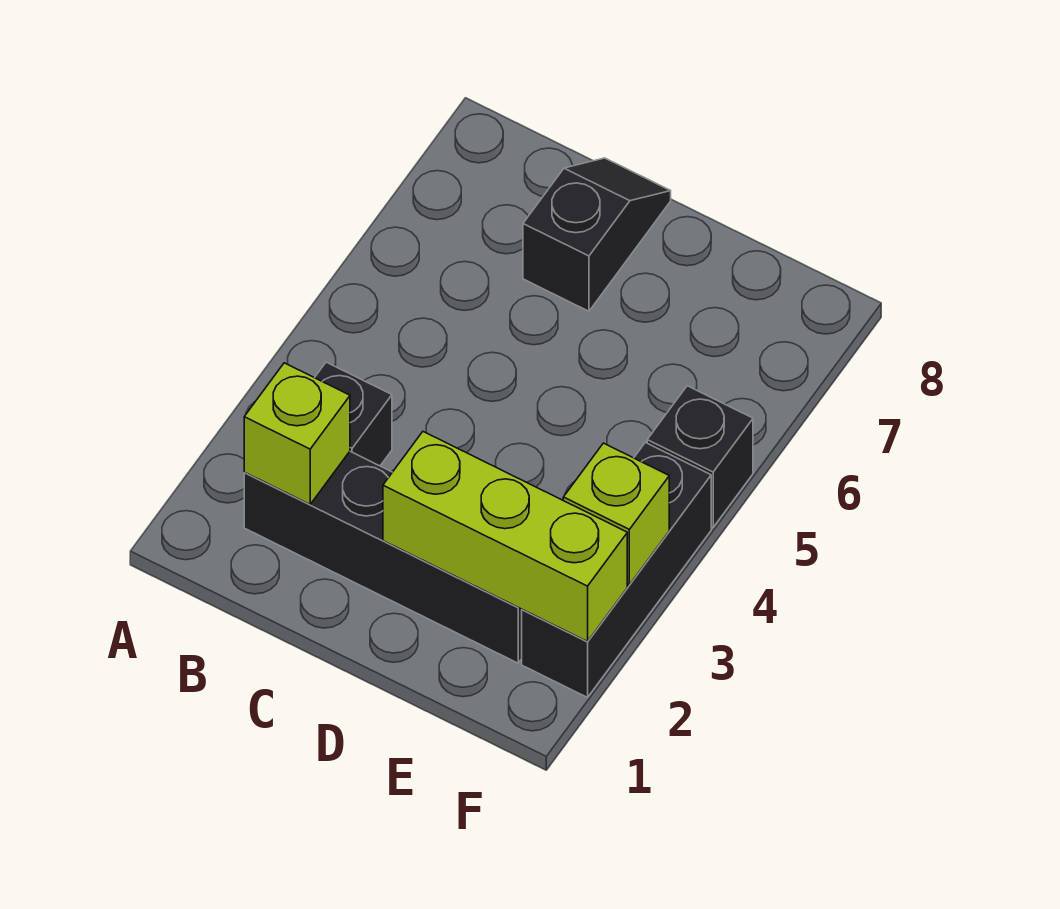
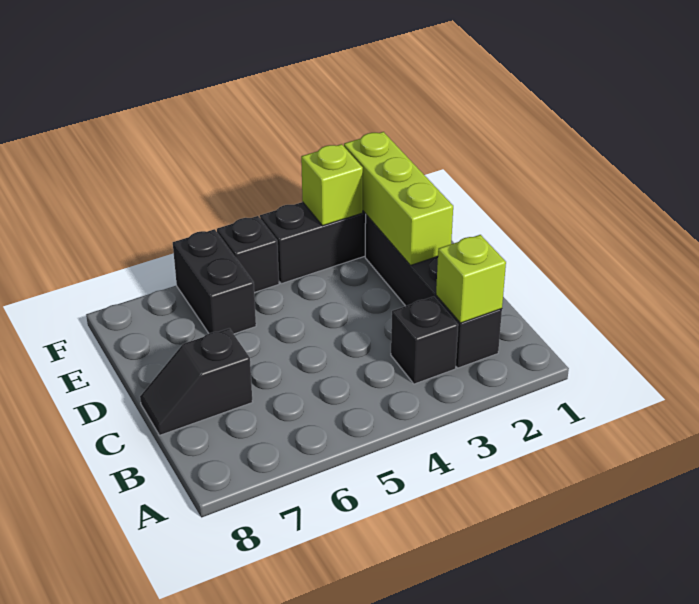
none -> black brick E6:F6 level 1

